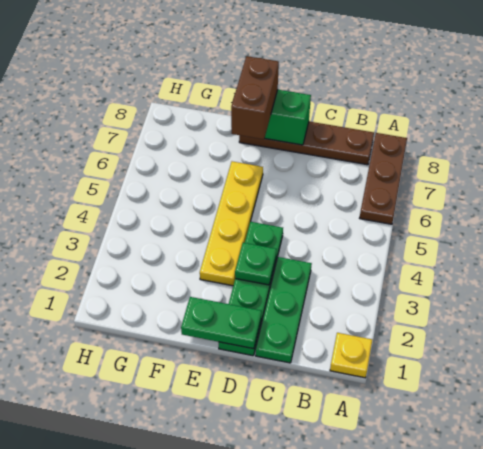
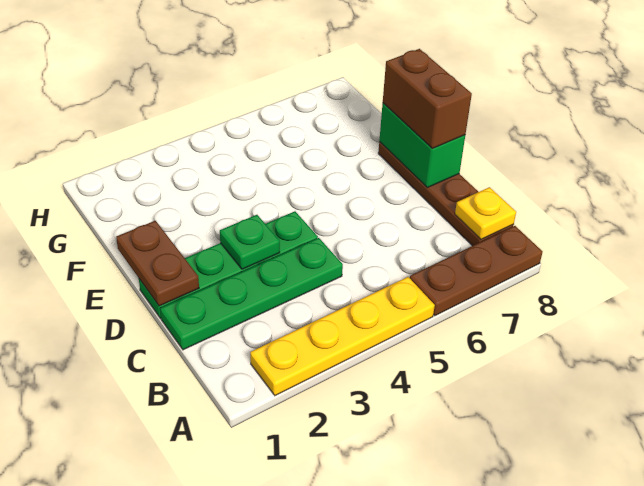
yellow plate A1 level 1 -> yellow plate B8 level 2
green plate C1:C3 level 1 -> green plate C1:C4 level 1
green plate D1:E1 level 2 -> brown plate D1:E1 level 2
yellow plate E3:E6 level 1 -> yellow plate A2:A5 level 1
brown brick E7:E8 level 3 -> brown brick D8:E8 level 3

